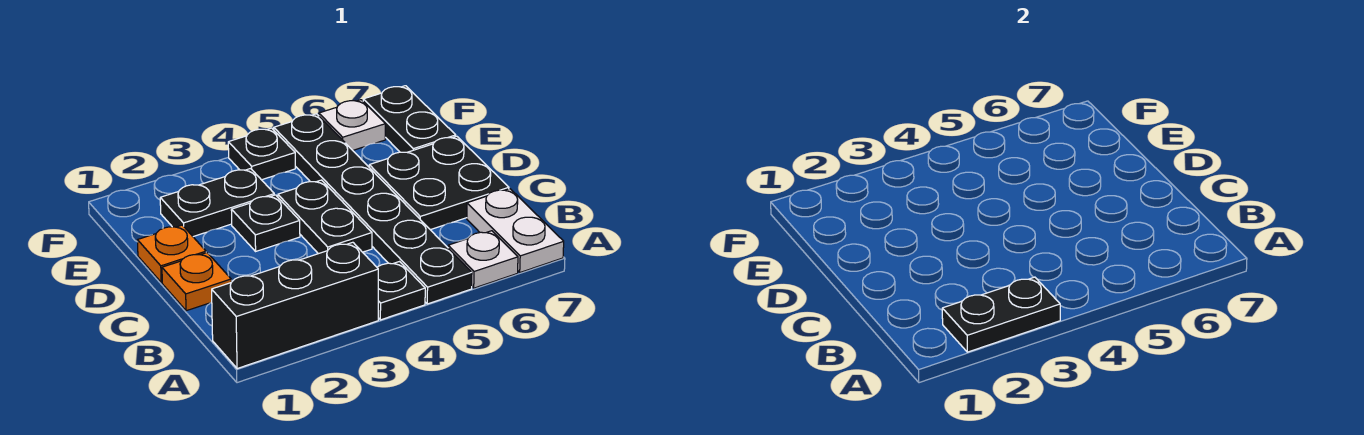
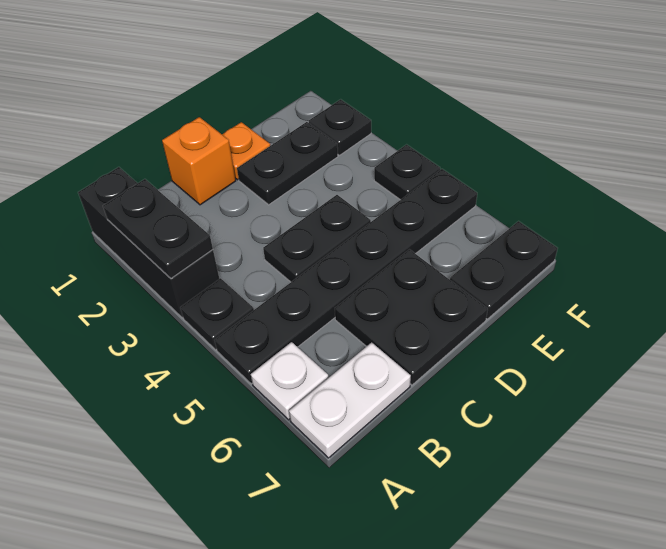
orange plate C1 level 1 -> orange brick C1 level 1
black plate D3 level 1 -> black plate F2 level 1
black plate E2:E3 level 1 -> black plate D2:E2 level 1
white plate F6 level 1 -> none

